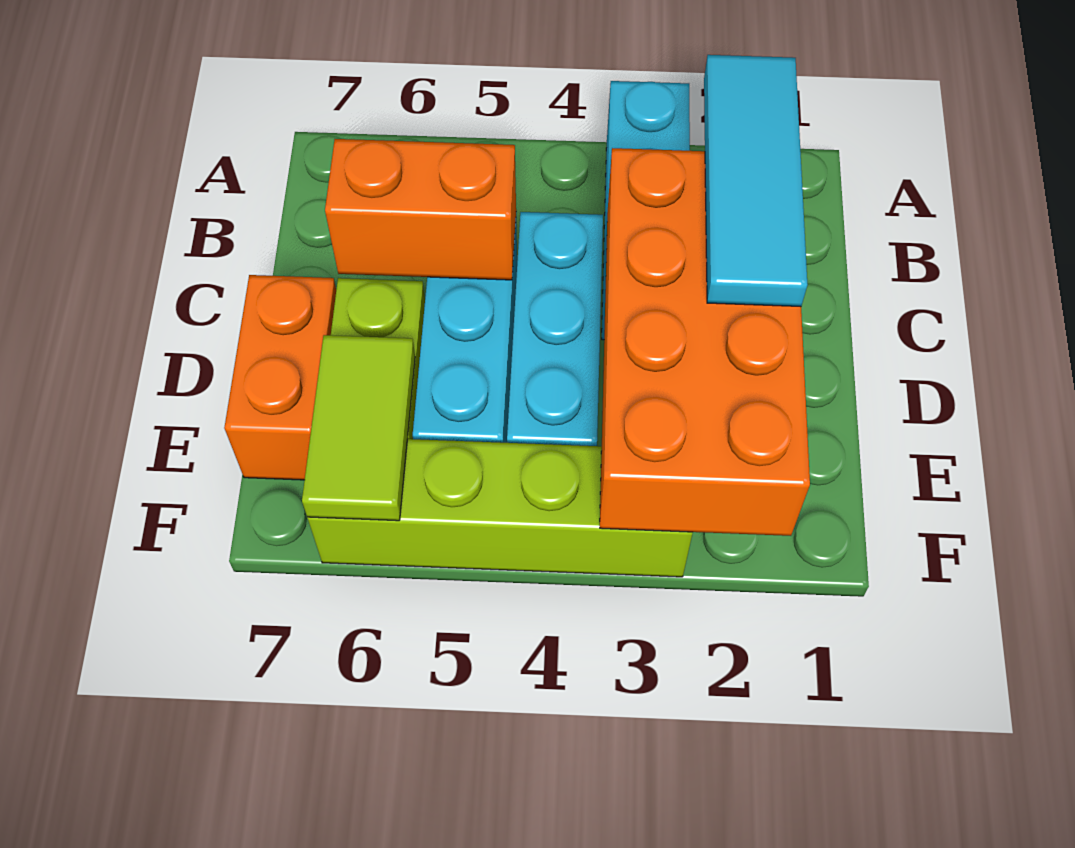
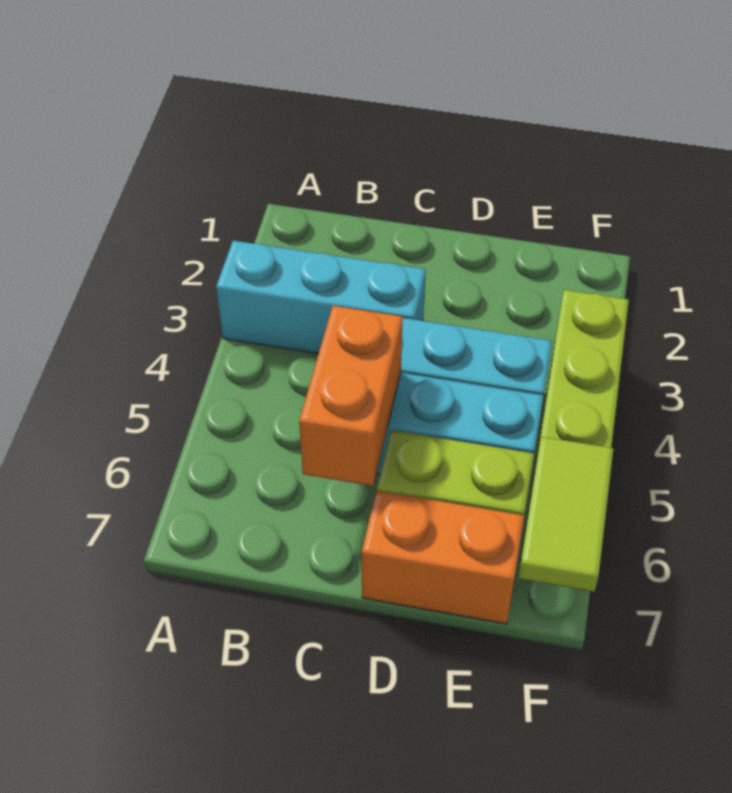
cyan tile B2:D2 level 3 -> none
orange brick C2:F3 level 2 -> none
lime tile E6:F6 level 2 -> lime tile F6:F7 level 2

